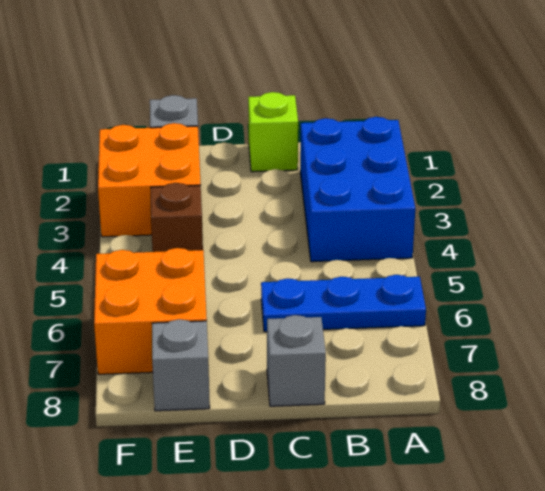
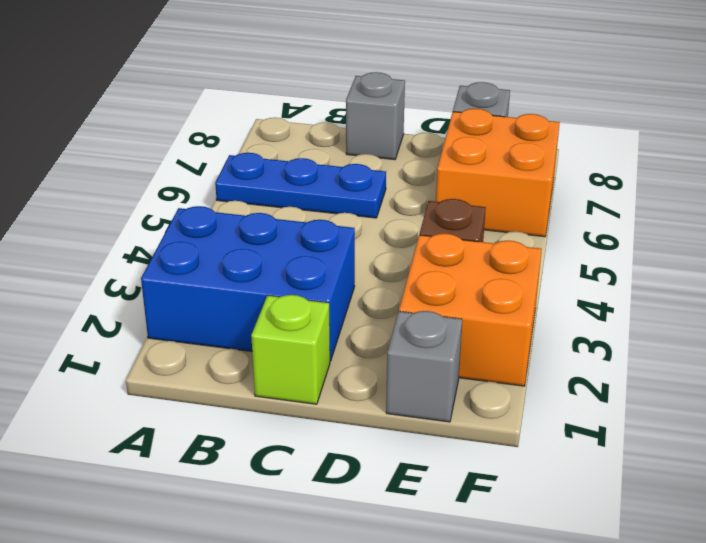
blue brick A2:B4 level 1 -> blue brick A2:C3 level 1

